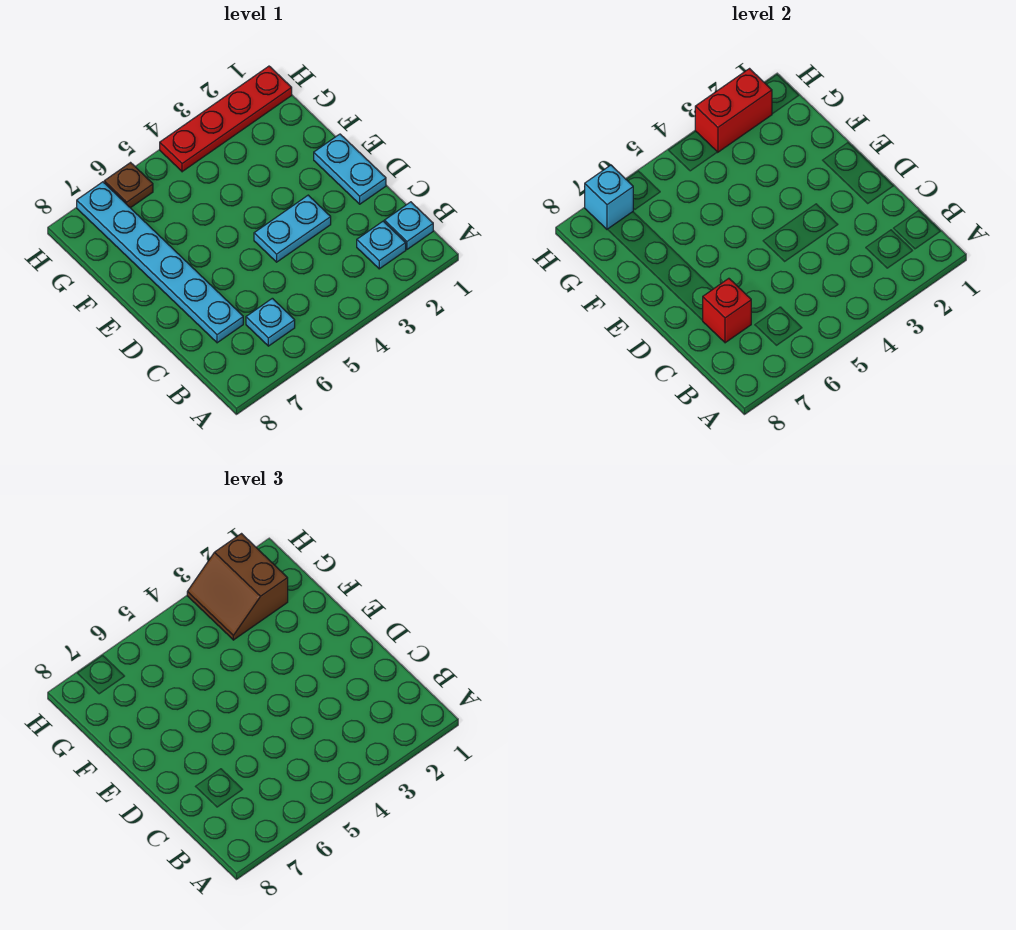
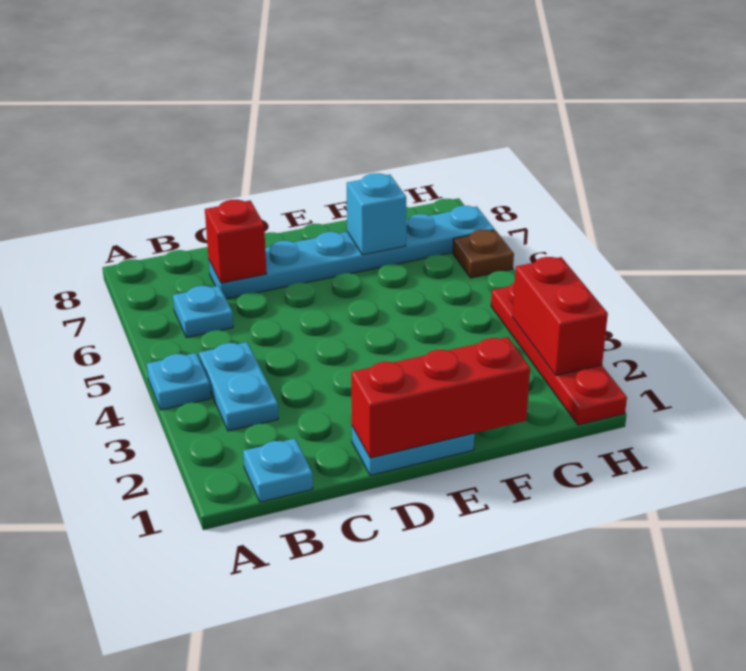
cyan plate B2 level 1 -> cyan plate A4 level 1
none -> red brick D1:F1 level 2
cyan plate D3:D4 level 1 -> cyan plate B3:B4 level 1
brown slope G2:H3 level 3 top 2 -> none
cyan brick H7 level 2 -> cyan brick F7 level 2

